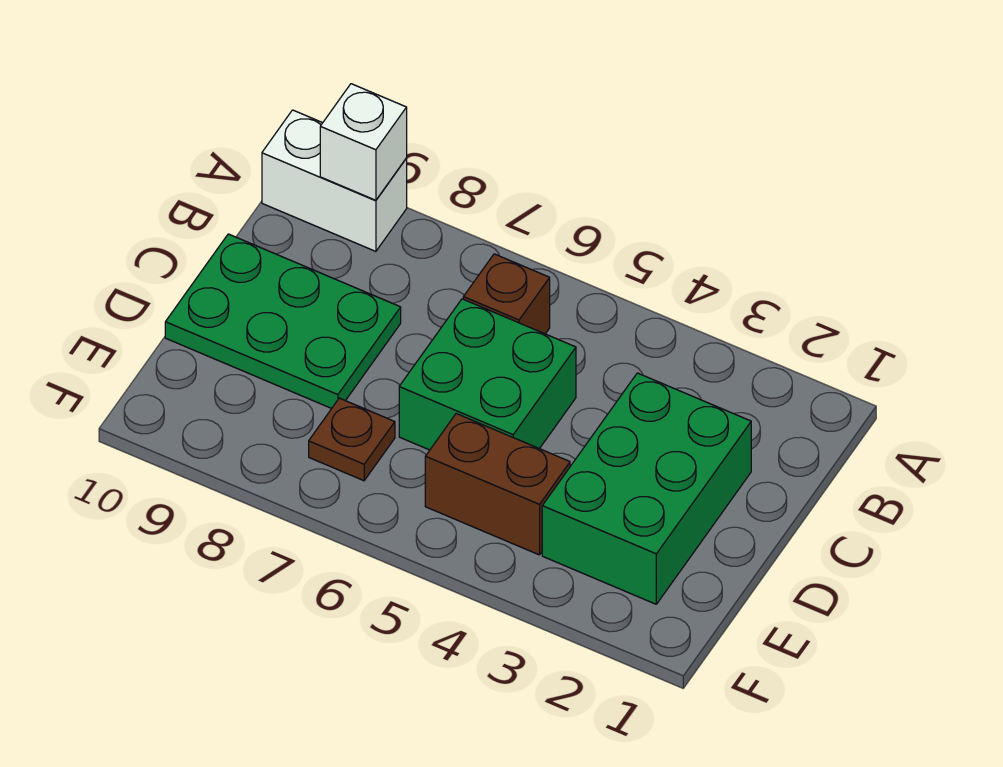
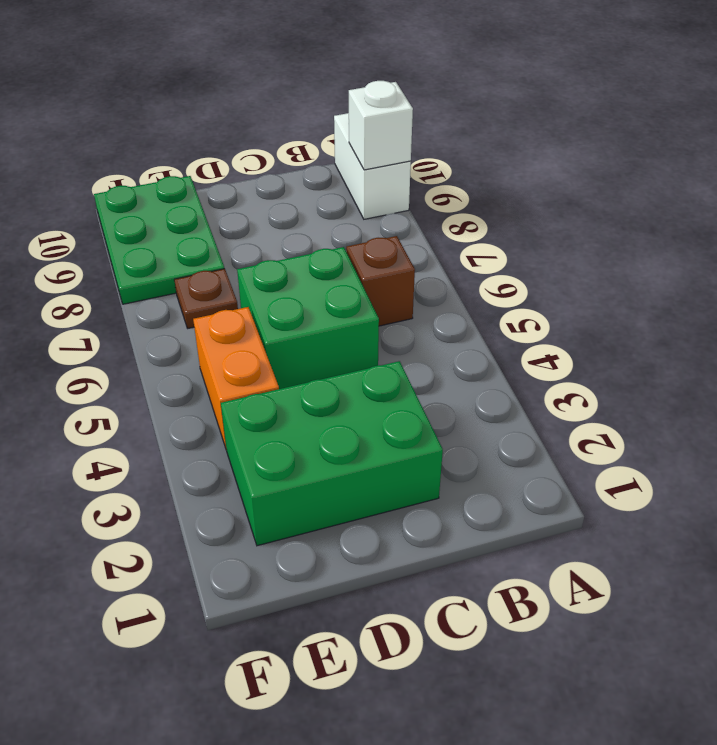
green plate C8:D10 level 1 -> green plate E8:F10 level 1
brown brick E4:E5 level 1 -> orange brick E4:E5 level 1

